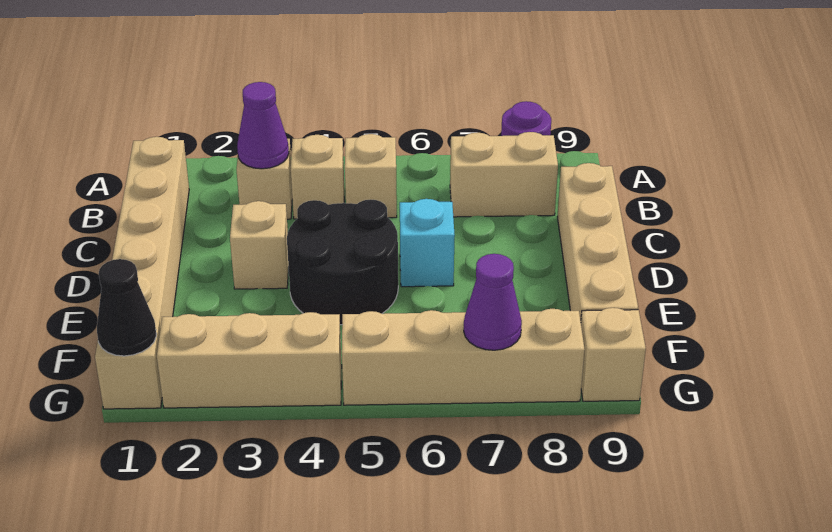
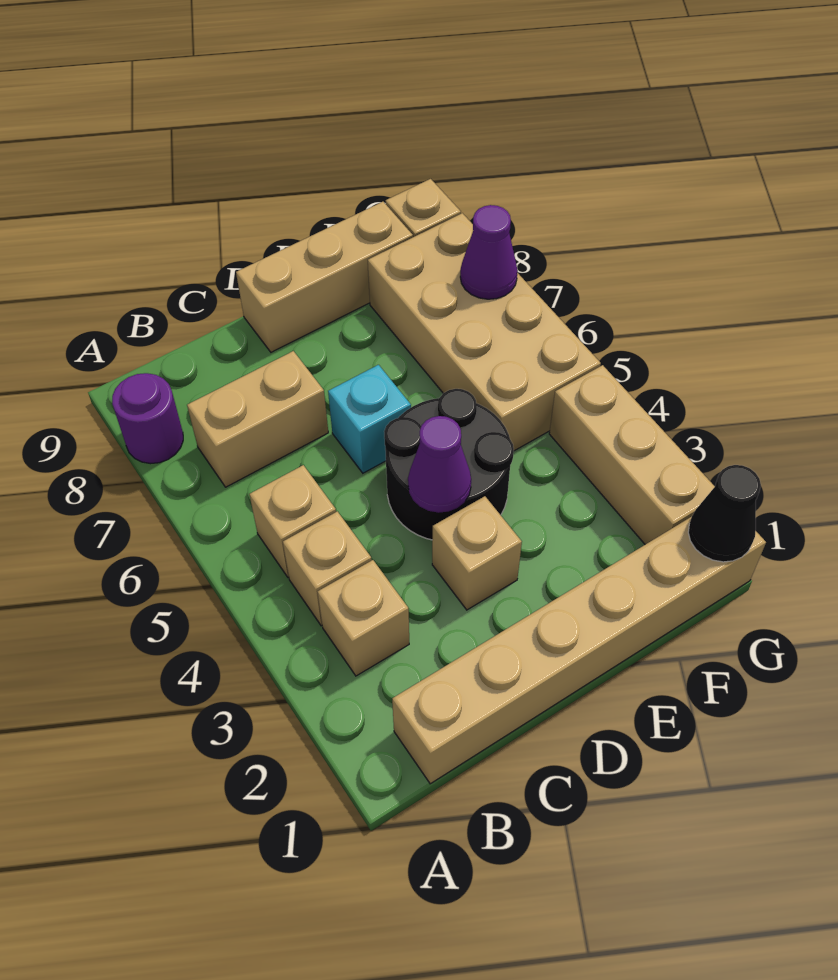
purple cone B3 level 2 -> purple cone D4 level 2
tan brick B7:B8 level 1 -> tan brick B7:C7 level 1
tan brick C9:F9 level 1 -> tan brick D9:F9 level 1
tan brick G5:G8 level 1 -> tan brick F5:G8 level 1

